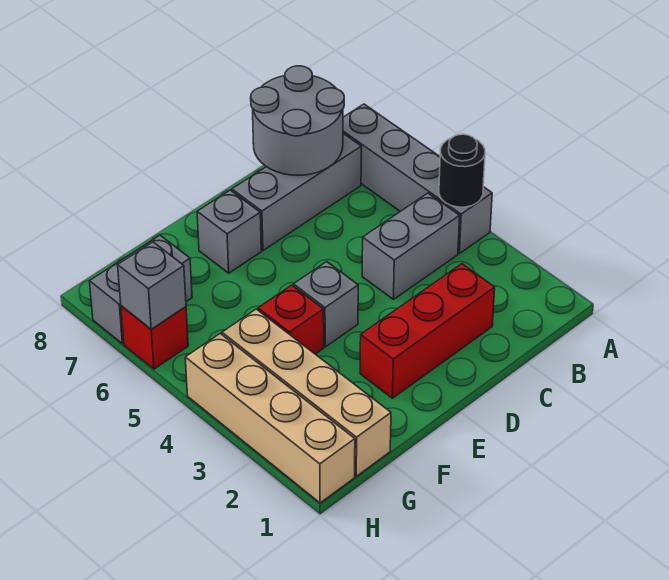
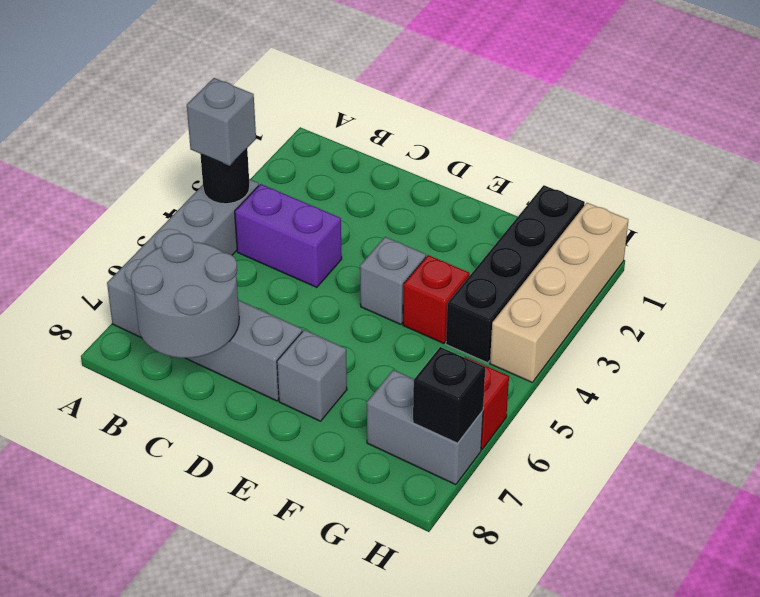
grey brick B4:C4 level 1 -> purple brick B4:C4 level 1
red brick C2:E2 level 1 -> none
tan brick G1:G4 level 1 -> black brick G1:G4 level 1
grey brick H6 level 2 -> grey brick A4 level 3
none -> black brick H7 level 2

